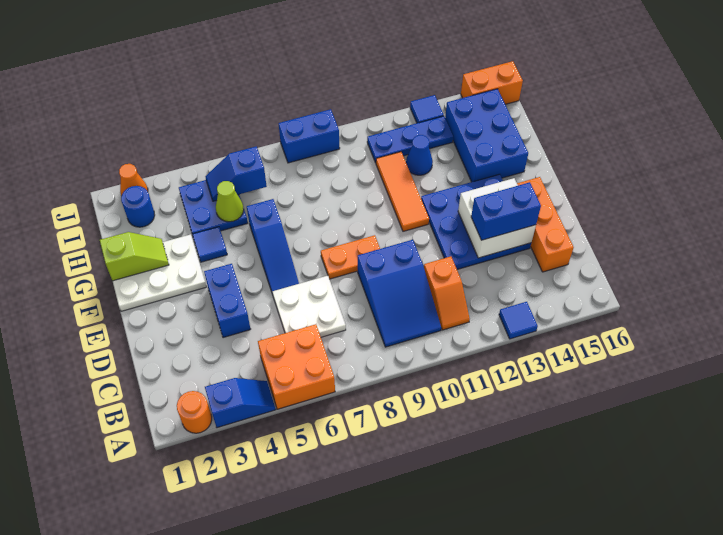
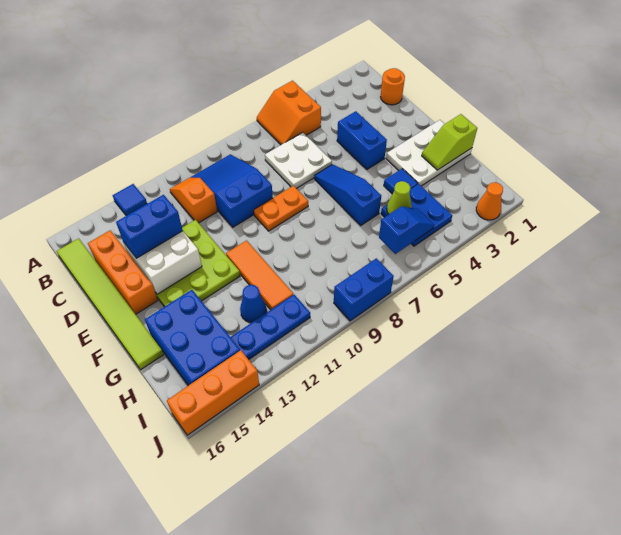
orange round brick A2 level 1 -> orange round brick C1 level 1
blue slope A3:A4 level 1 top 3 -> none
orange brick A5:B6 level 1 -> orange slope A5:B6 level 1 top 5
none -> lime tile B16:G16 level 1
blue plate D12:F14 level 1 -> lime plate D12:F14 level 1
blue round brick I2 level 1 -> none
blue tile J13 level 1 -> none
orange brick J15:J16 level 1 -> orange brick J14:J16 level 1

